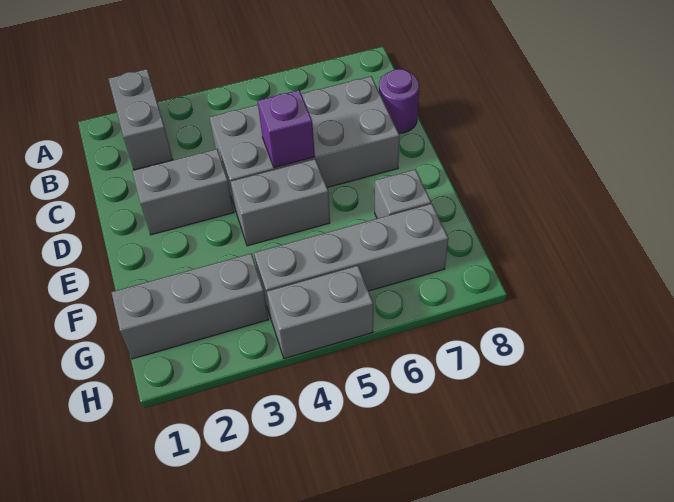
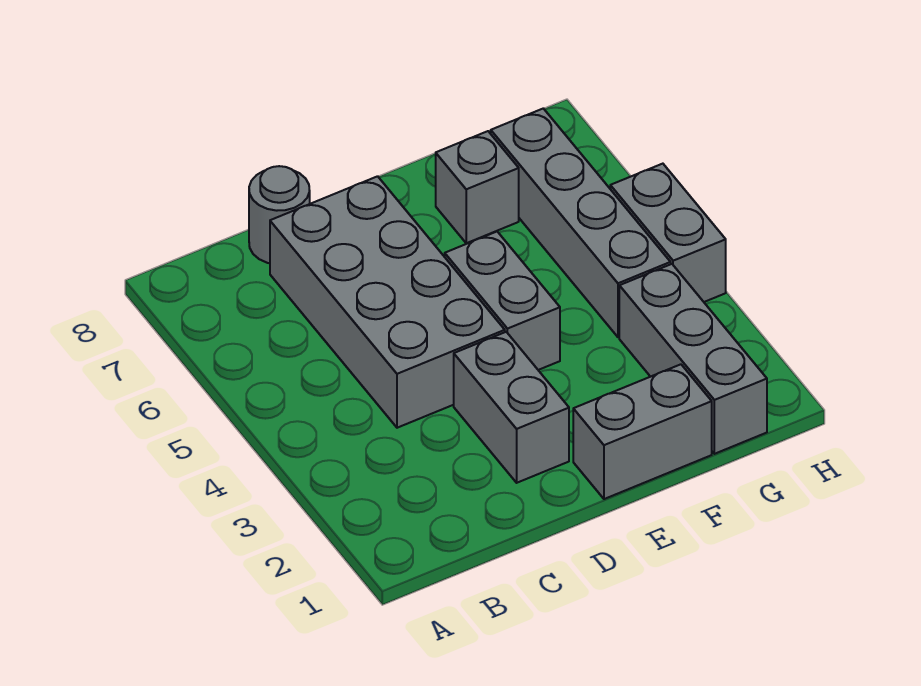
grey brick A2:B2 level 1 -> grey brick E1:F1 level 1
purple round brick C8 level 1 -> grey round brick C8 level 1
purple brick D5 level 2 -> none

